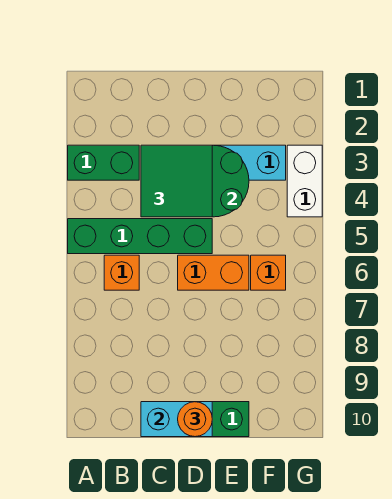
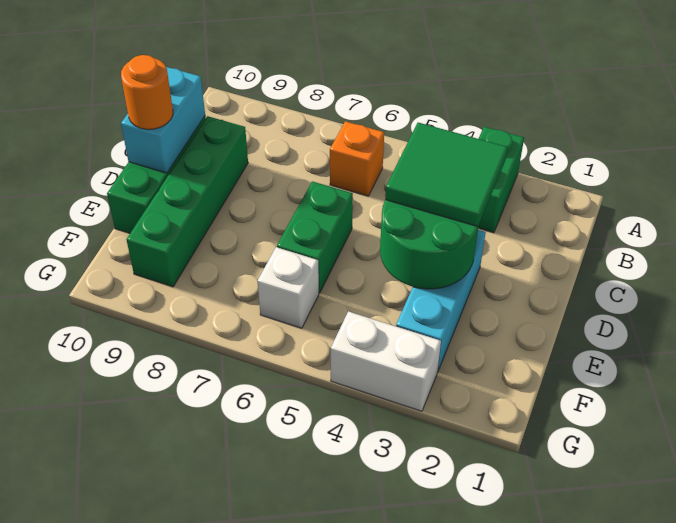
green brick A5:D5 level 1 -> green brick C9:F9 level 1
orange brick D6:E6 level 1 -> green brick D6:E6 level 1
orange brick F6 level 1 -> white brick F6 level 1

